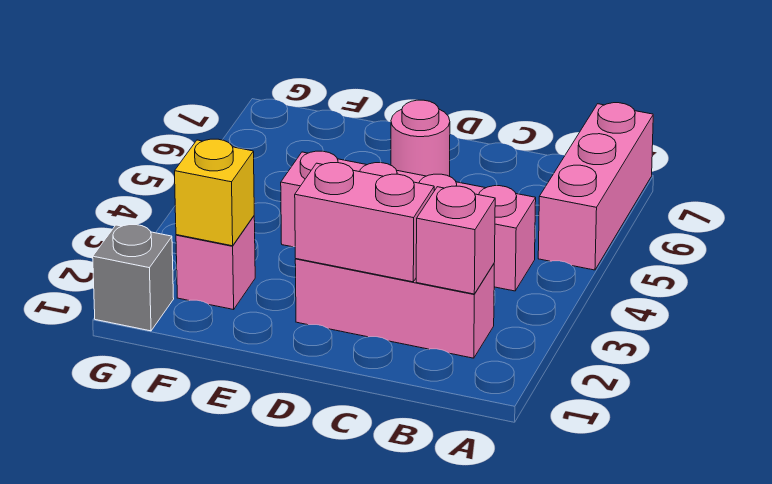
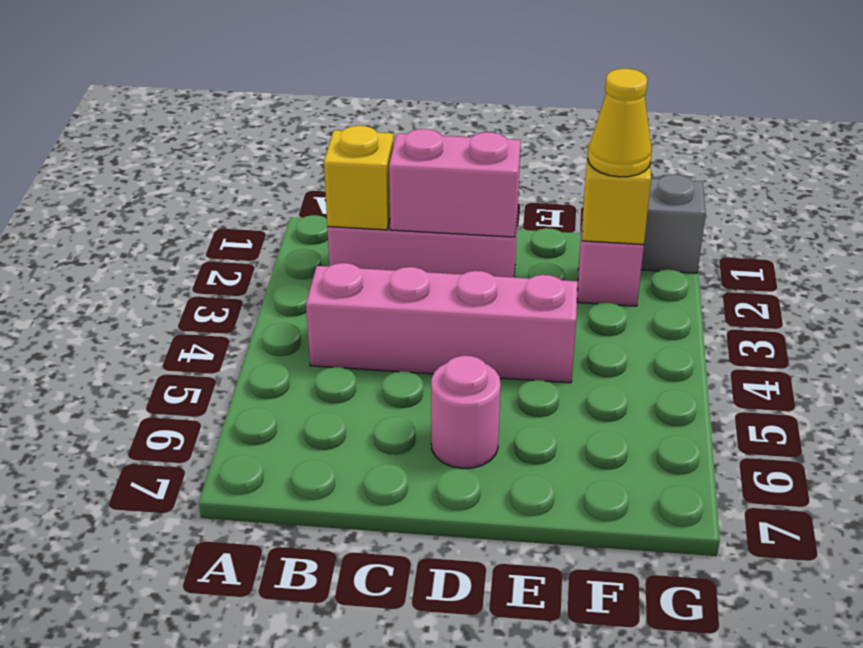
pink brick A5:A7 level 1 -> none
pink brick B2 level 2 -> yellow brick B2 level 2
none -> yellow cone F2 level 3

